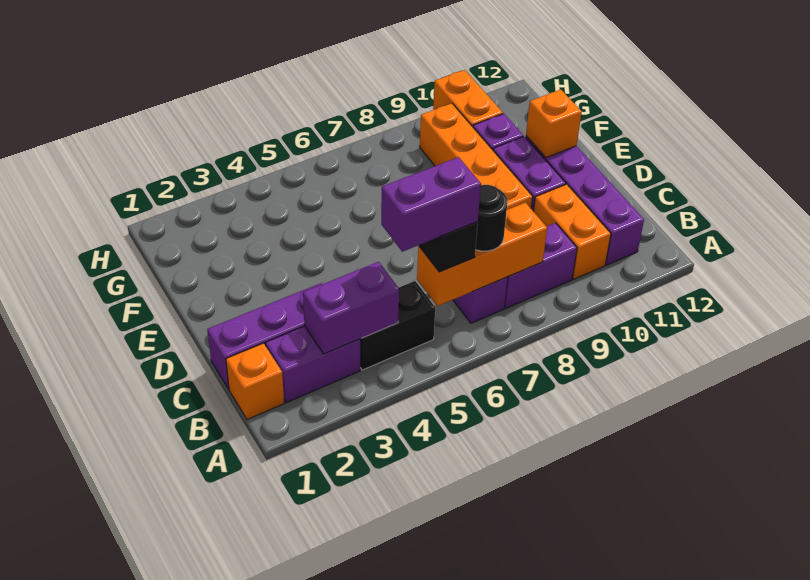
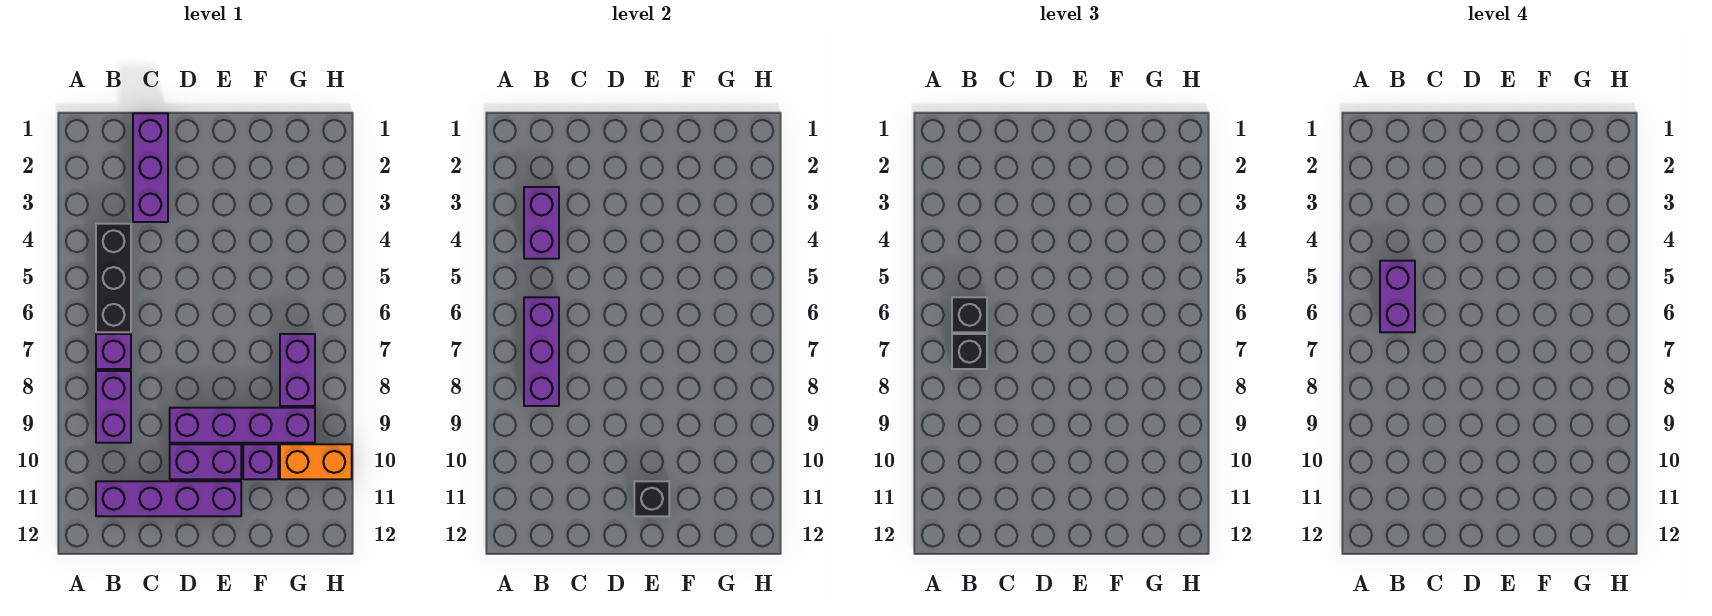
orange brick B1 level 1 -> none
purple brick B2:B3 level 1 -> purple brick G7:G8 level 1
black brick B4:B5 level 1 -> black brick B4:B6 level 1
orange brick B6:B8 level 2 -> purple brick B6:B8 level 2
black round brick B7 level 3 -> black brick B7 level 3
orange brick B10:C10 level 1 -> none
orange brick D9:G9 level 1 -> purple brick D9:G9 level 1
orange brick E11 level 2 -> black brick E11 level 2

